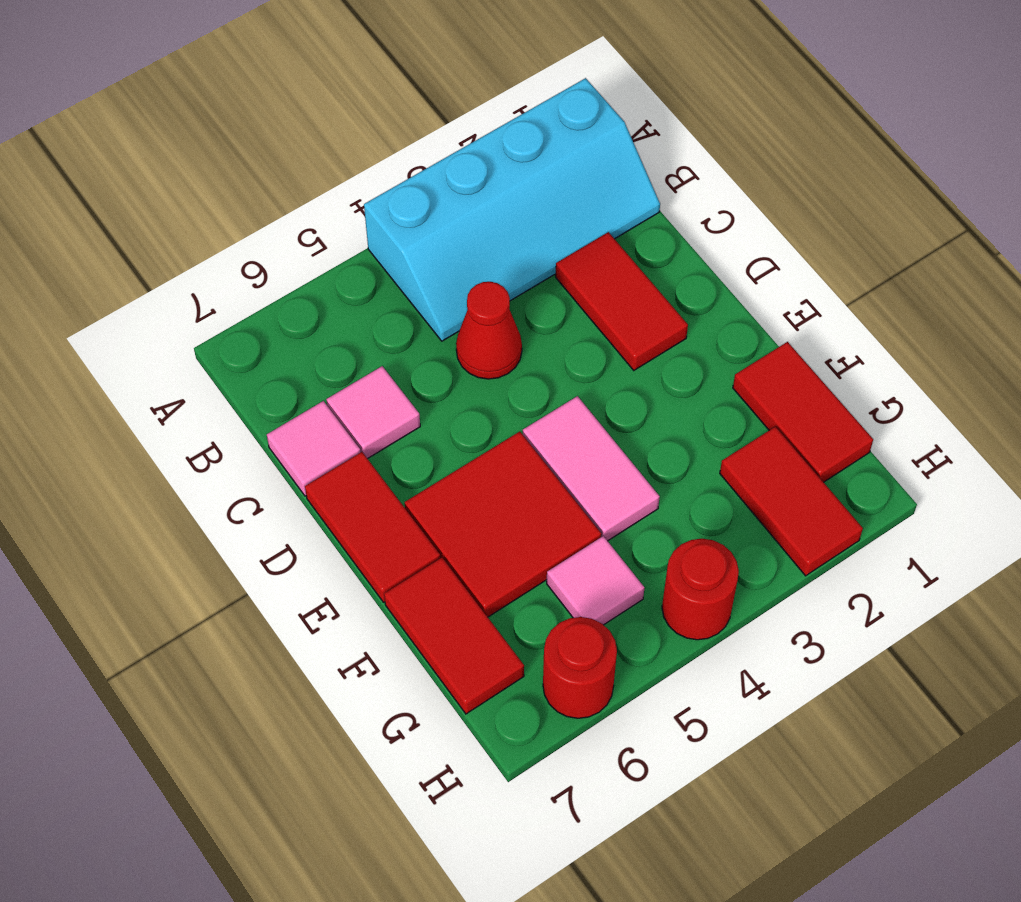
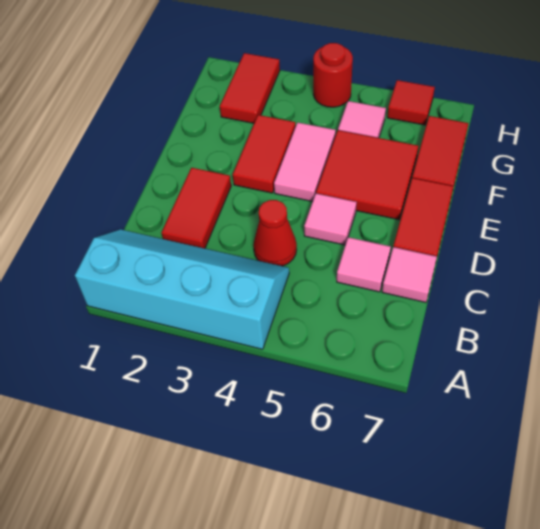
none -> pink tile D5 level 1
red tile F1:G1 level 1 -> red tile E3:F3 level 1
red round brick H6 level 1 -> red tile H6 level 1

